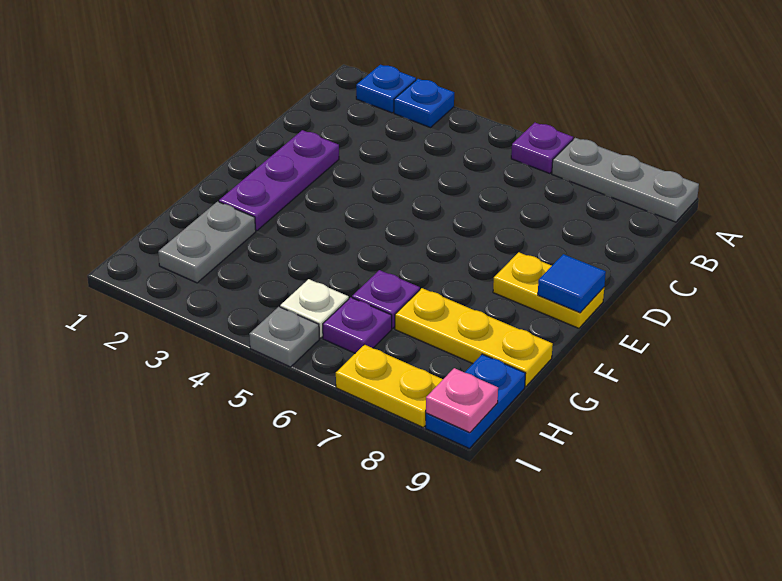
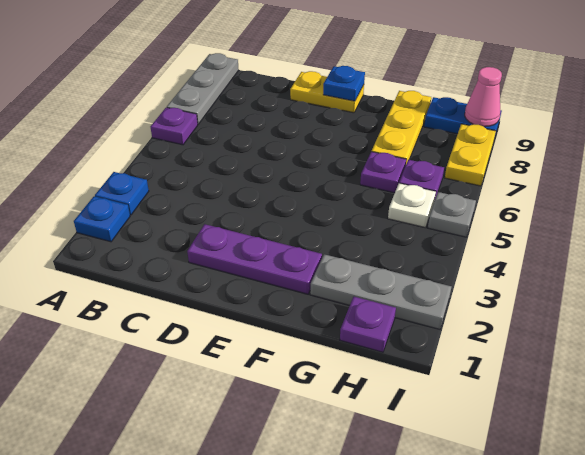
yellow plate E8:E9 level 1 -> yellow plate D9:E9 level 1
blue tile E9 level 2 -> blue plate E9 level 2
grey plate G2:H2 level 1 -> grey plate G2:I2 level 1
none -> purple plate H1 level 1
pink plate I9 level 2 -> pink cone I9 level 2

